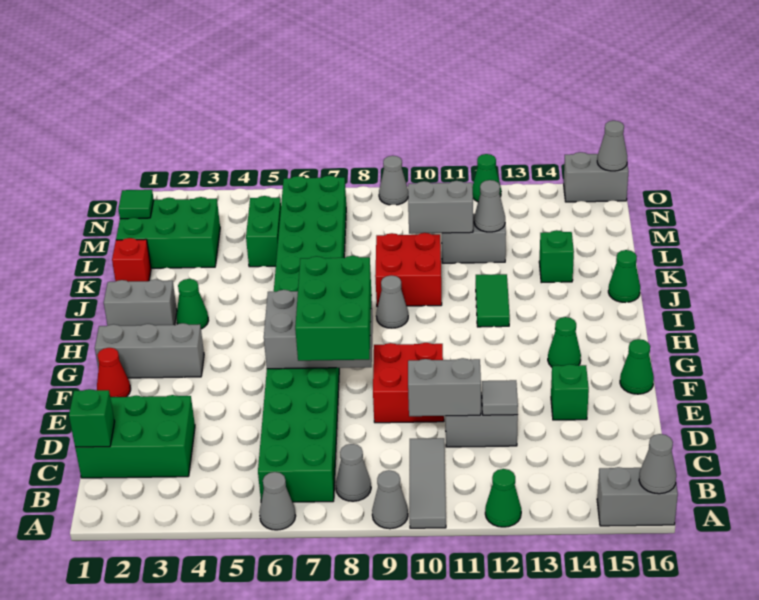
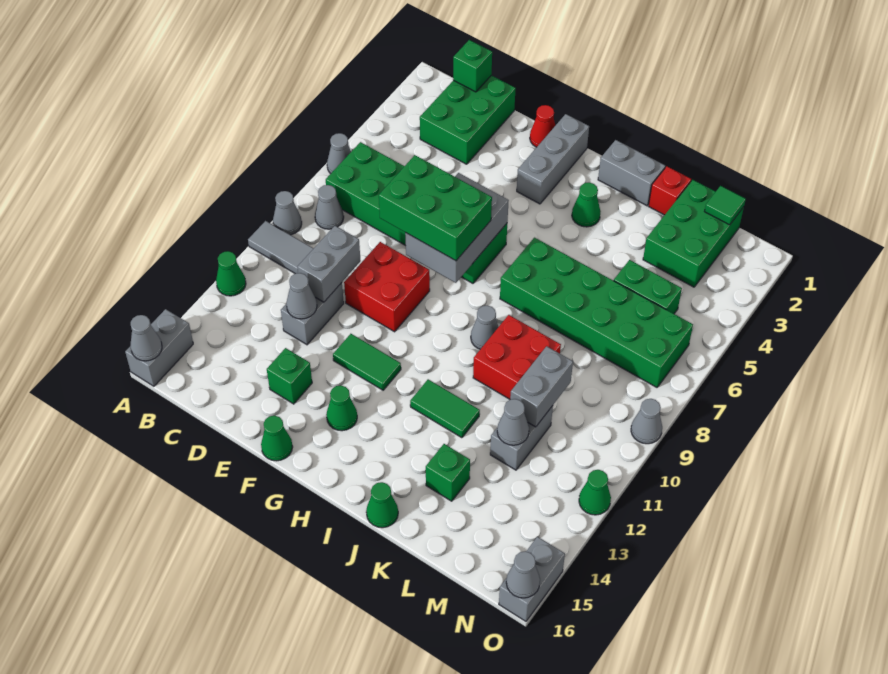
grey tile D12 level 2 -> grey cone D12 level 2
none -> green tile F12:G12 level 1
grey brick I1:I2 level 1 -> grey brick I1:J1 level 1

